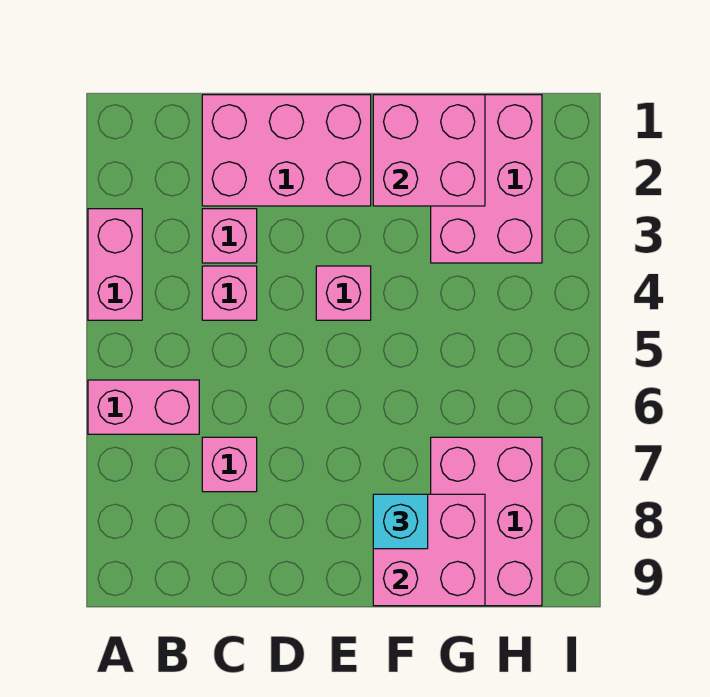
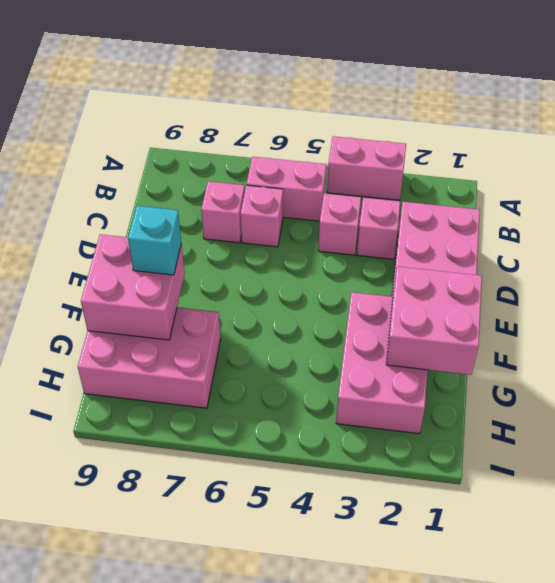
pink brick A6:B6 level 1 -> pink brick B5:B6 level 1
pink brick E4 level 1 -> pink brick C6 level 1
pink brick G1:H3 level 1 -> pink brick F2:H3 level 1

